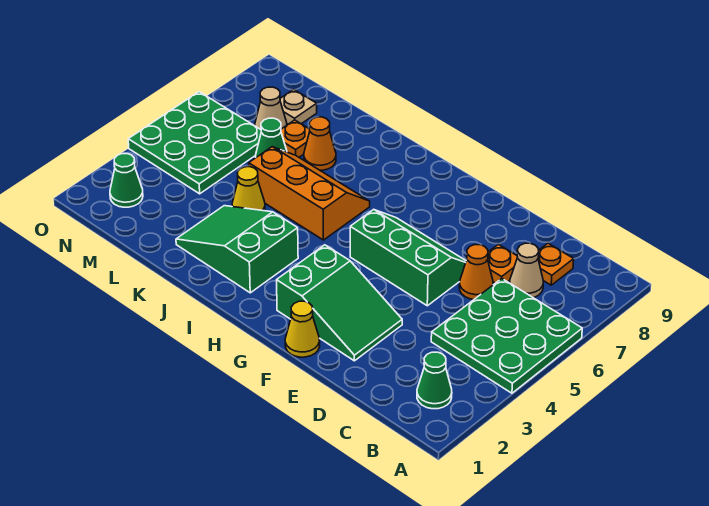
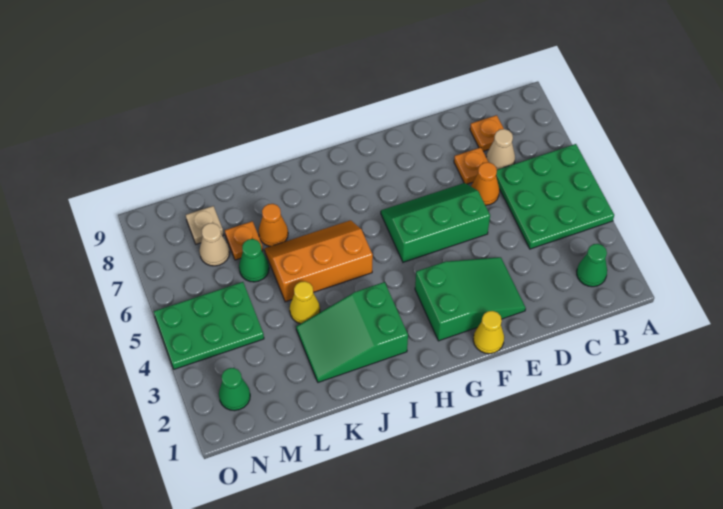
green plate M4:O6 level 1 -> green plate M4:O5 level 1

